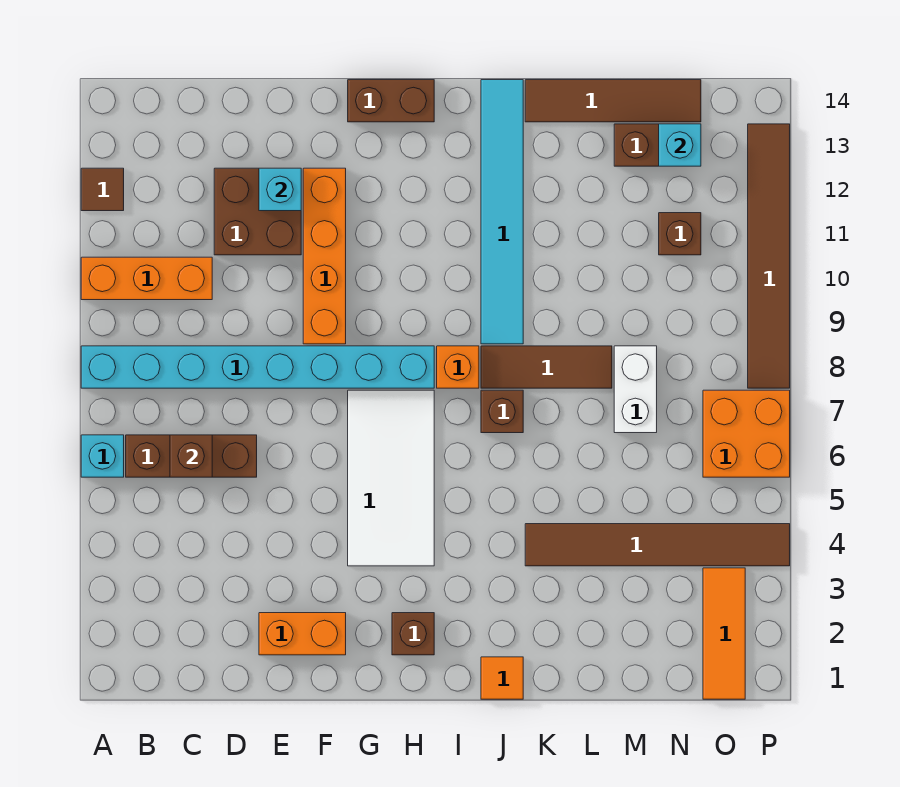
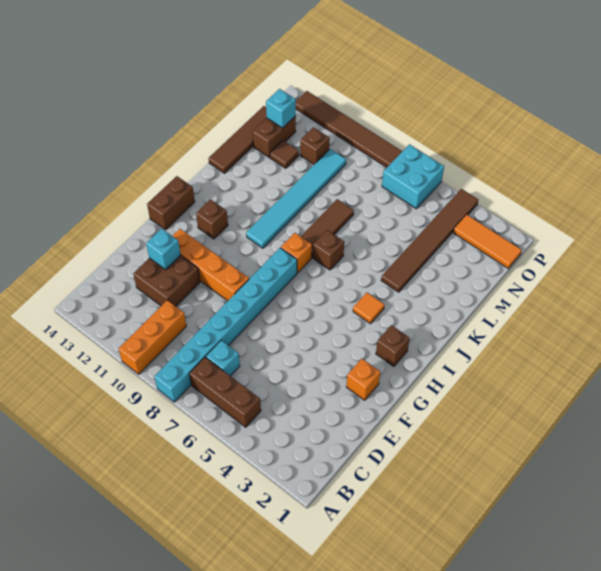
cyan brick A6 level 1 -> cyan brick C7 level 1
brown tile A12 level 1 -> brown tile M12 level 1
brown brick B6:D6 level 1 -> brown brick B5:B7 level 1
brown brick C6 level 2 -> brown brick H12 level 1
orange brick E2:F2 level 1 -> orange brick F2 level 1
white tile G4:H7 level 1 -> none
orange tile J1 level 1 -> orange tile I4 level 1
cyan tile J9:J14 level 1 -> cyan tile I10:N10 level 1
white brick M7:M8 level 1 -> none
orange brick O6:P7 level 1 -> cyan brick O6:P7 level 1

